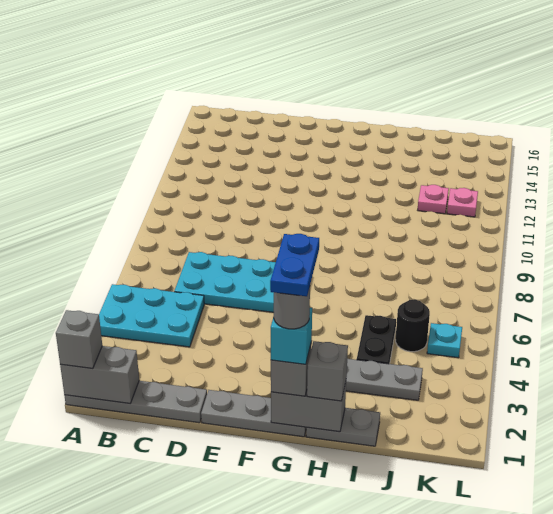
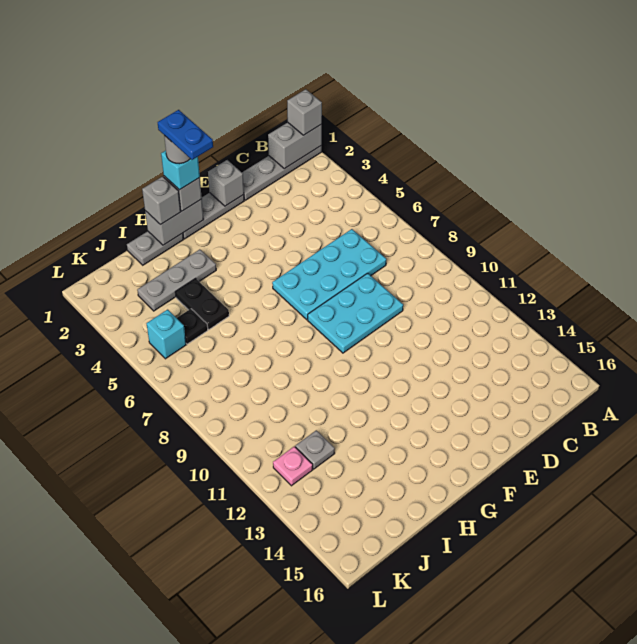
cyan plate A4:C5 level 1 -> cyan plate D8:F9 level 1
none -> grey brick E1 level 2
black round brick J5 level 1 -> black plate J5 level 1
pink plate J12 level 1 -> grey plate J12 level 1
cyan plate K5 level 1 -> cyan brick K5 level 1

